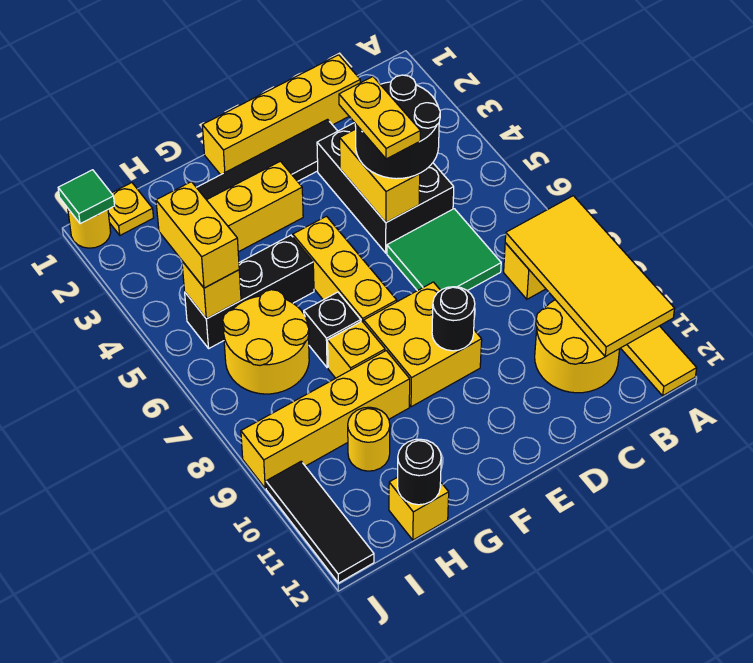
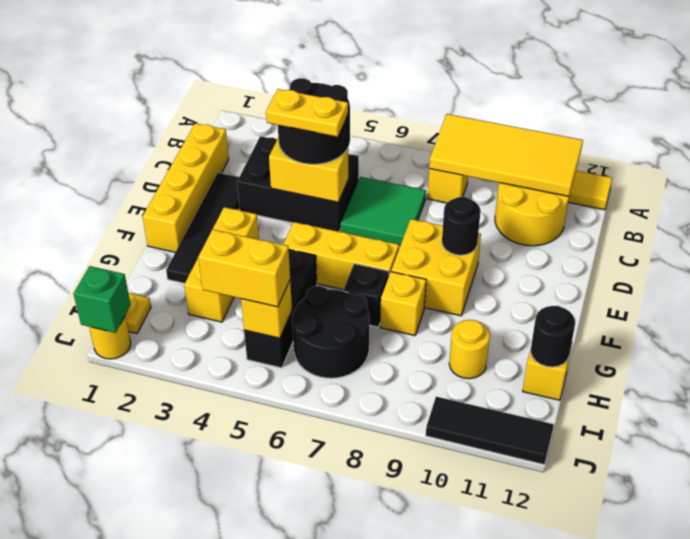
yellow brick G9:J9 level 1 -> none
yellow round brick H6:I7 level 1 -> black round brick H6:I7 level 1
green tile J1 level 2 -> green brick J1 level 2

